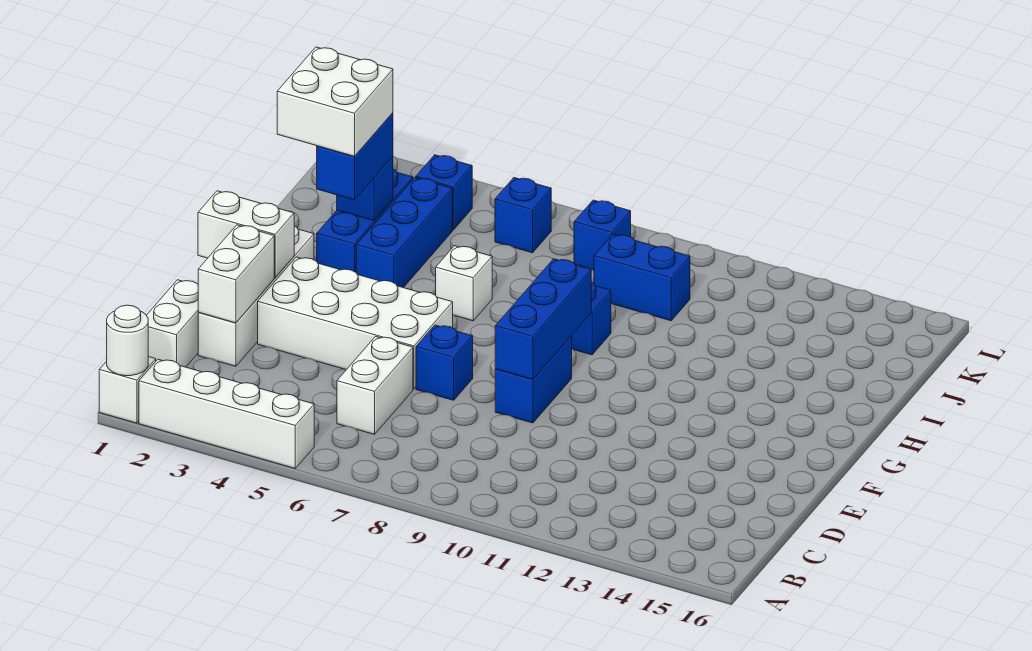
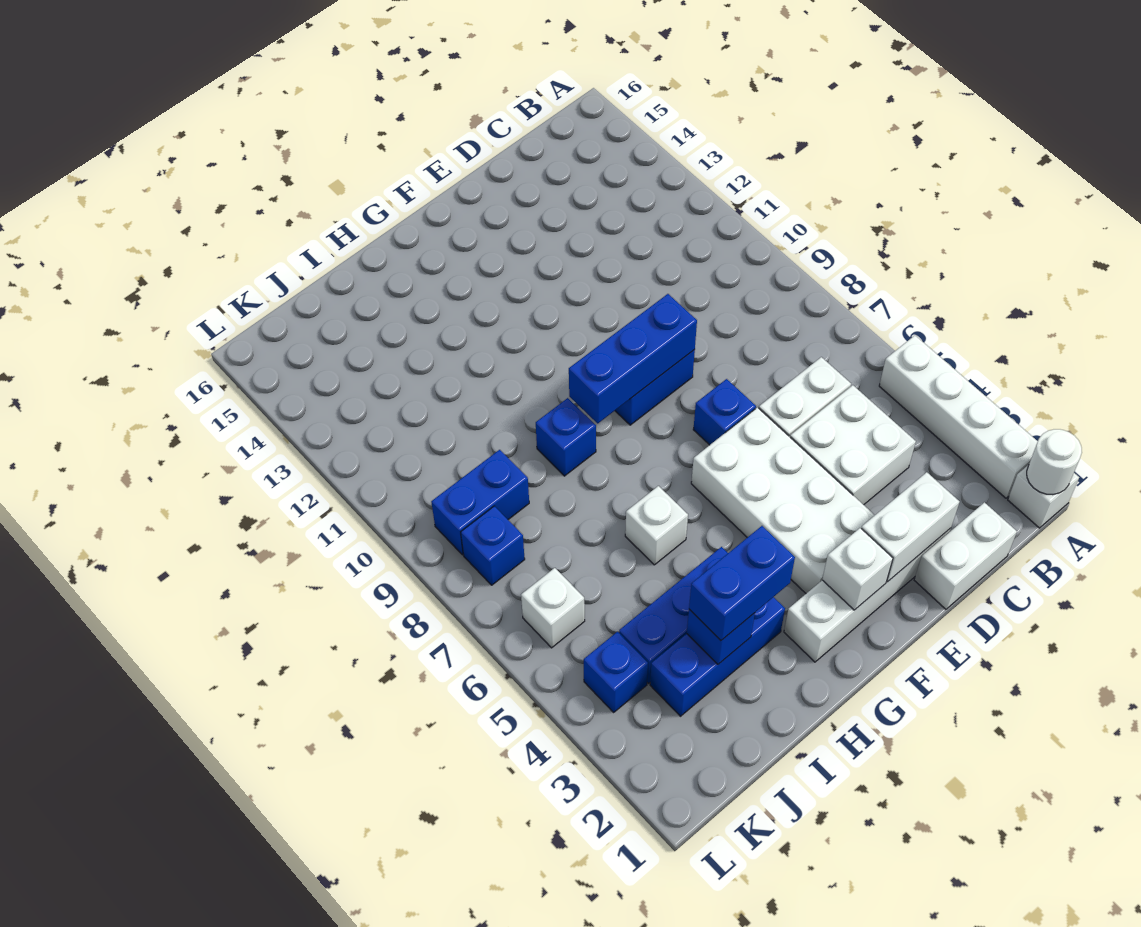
white brick F1:F2 level 2 -> white brick F2 level 2
white brick H2:I3 level 4 -> white brick C4:D5 level 1
blue brick J9:J10 level 1 -> blue brick J9:K9 level 1
blue brick K6 level 1 -> white brick K6 level 1

